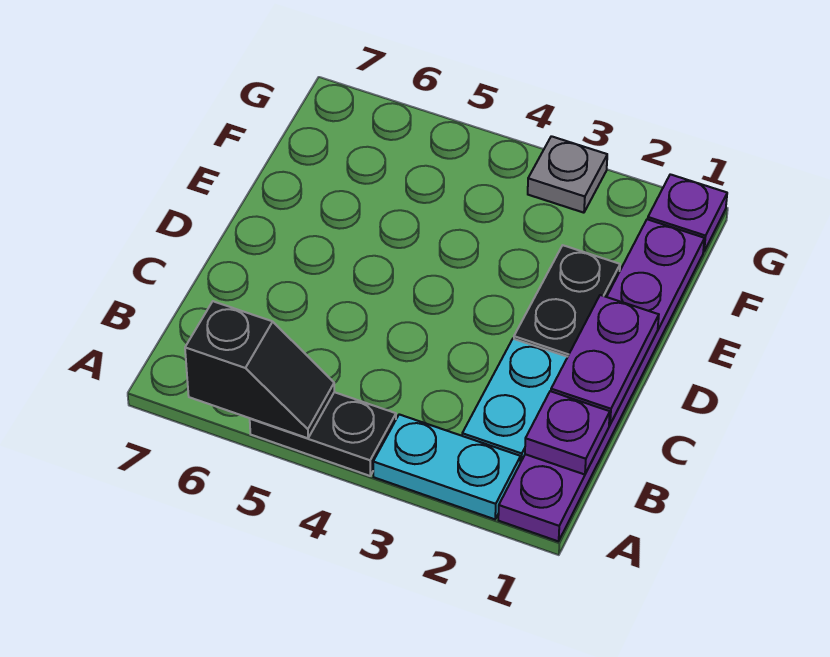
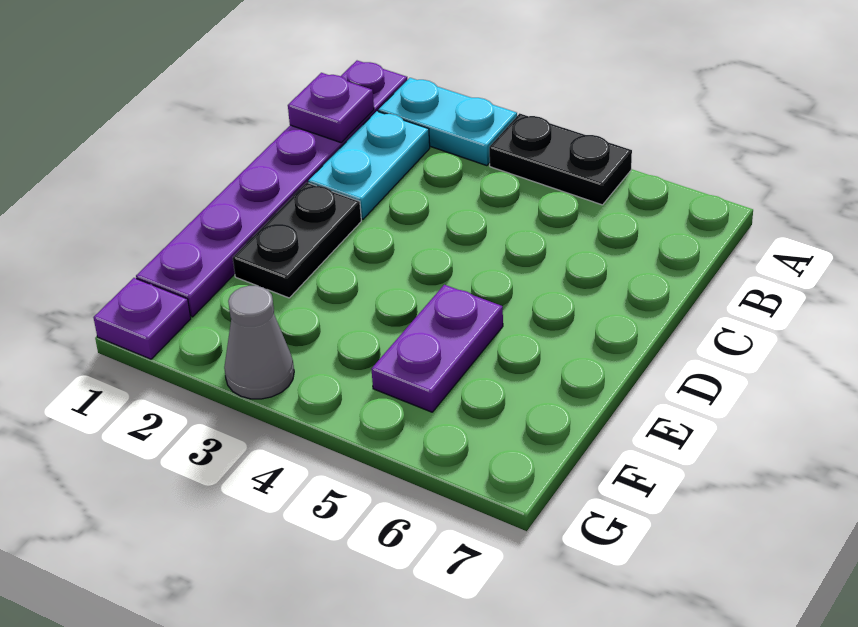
black slope A5:A6 level 2 top 6 -> none
purple plate C1:D1 level 2 -> purple plate E5:F5 level 1
grey plate G3 level 1 -> grey cone G3 level 1

